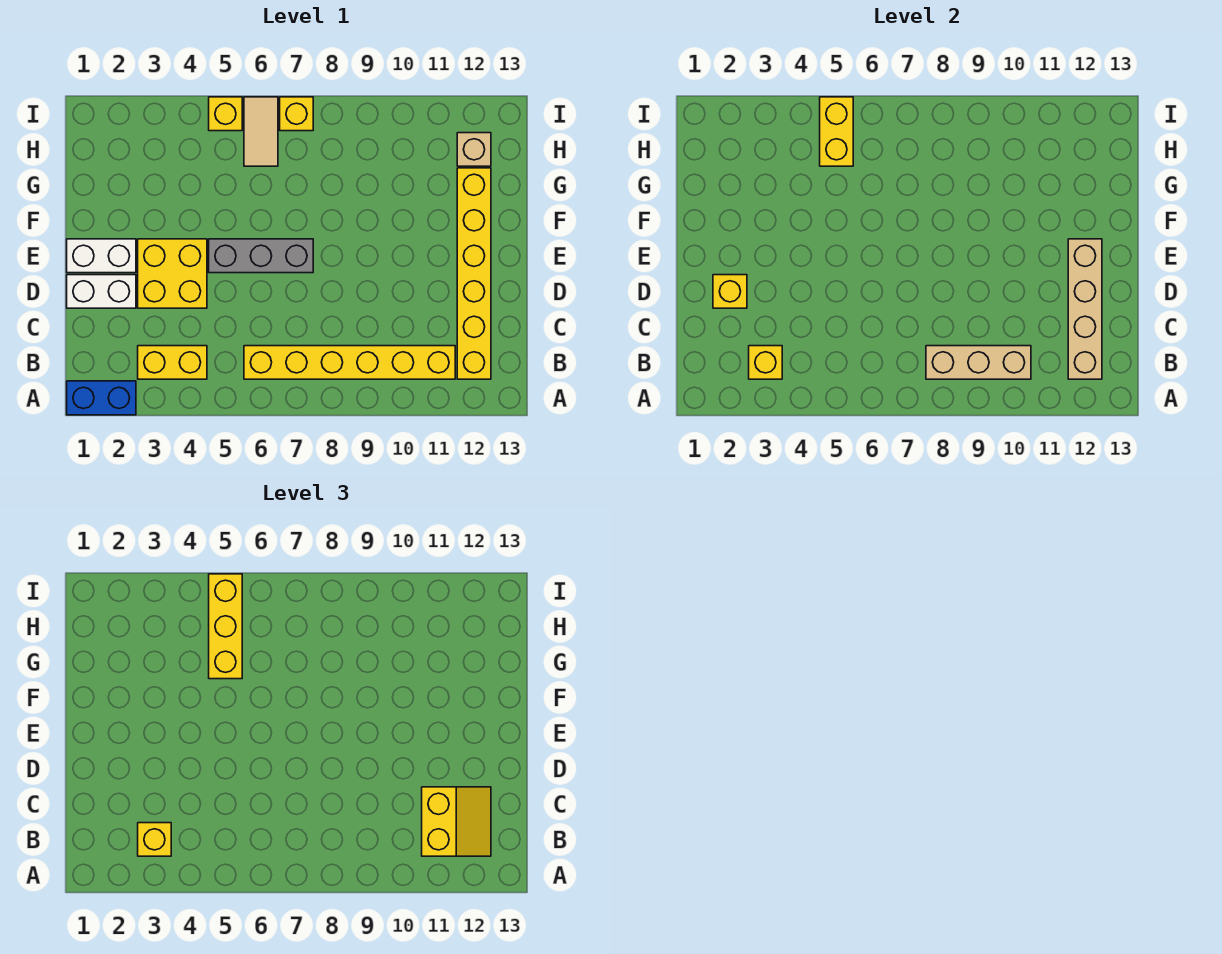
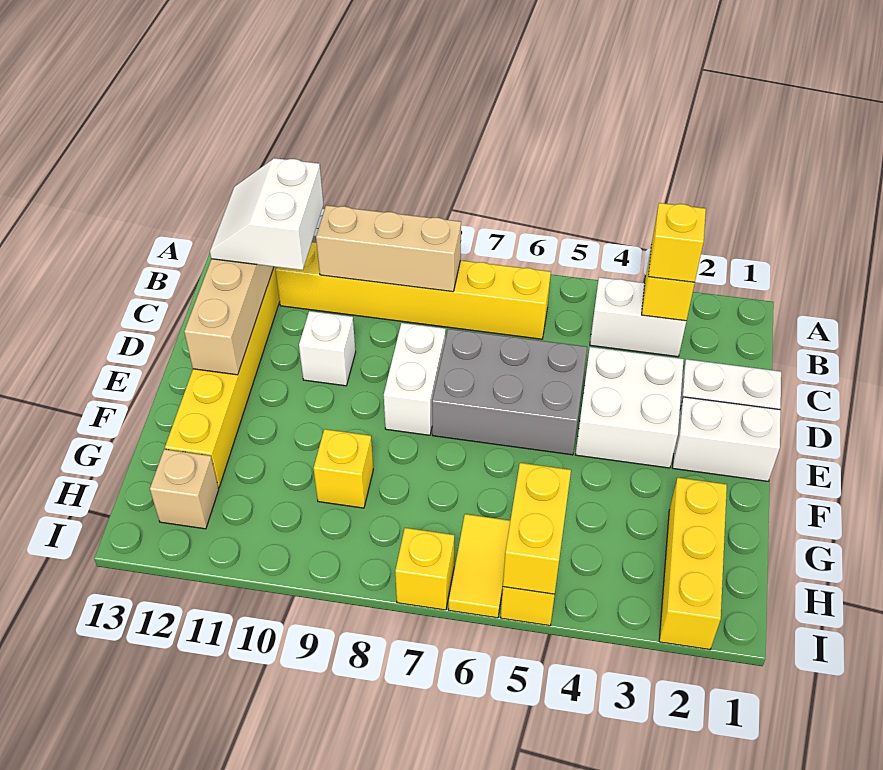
blue brick A1:A2 level 1 -> none
yellow brick B3:B4 level 1 -> white brick B3:B4 level 1
yellow slope B11:C12 level 3 top 11 -> white slope B11:C12 level 3 top 11
yellow brick D2 level 2 -> yellow brick G9 level 1
yellow brick D3:E4 level 1 -> white brick D3:E4 level 1
none -> white brick D8:E8 level 1
none -> white brick D10 level 1
grey brick E5:E7 level 1 -> grey brick D5:E7 level 1
yellow brick G5:I5 level 3 -> yellow brick G2:I2 level 1
tan tile H6:I6 level 1 -> yellow tile H6:I6 level 1

